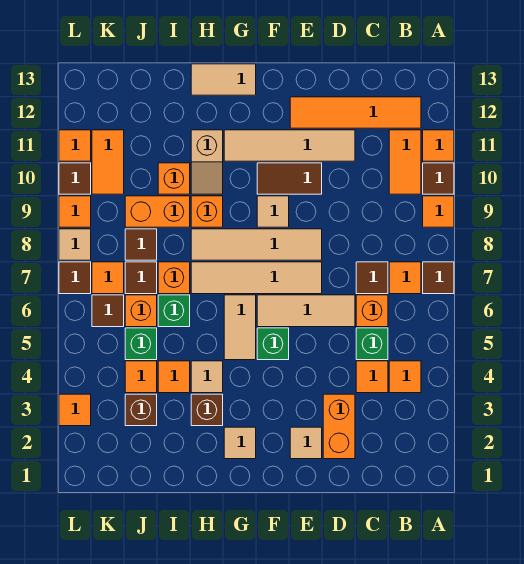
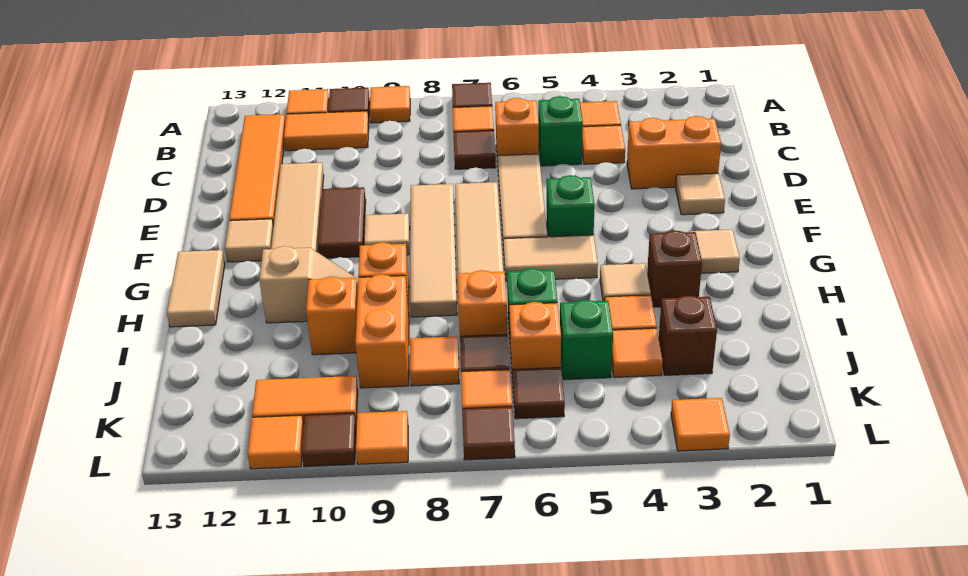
brown tile J8 level 1 -> orange tile J8 level 1
tan tile L8 level 1 -> tan tile F12 level 1

